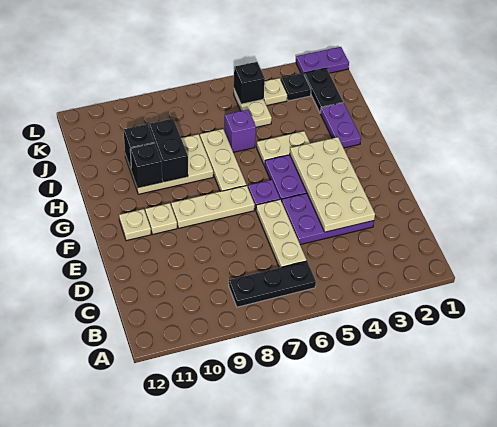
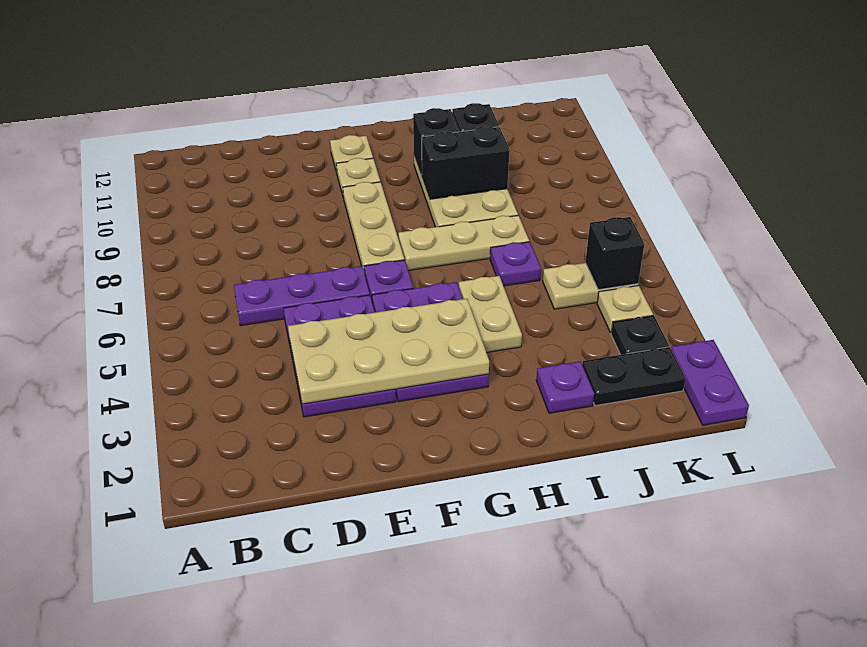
black plate B6:B8 level 1 -> none
tan plate C6:E6 level 1 -> purple plate C6:E6 level 1
purple plate H2:I2 level 1 -> purple plate I2 level 1
purple brick I6 level 1 -> purple plate I6 level 1

